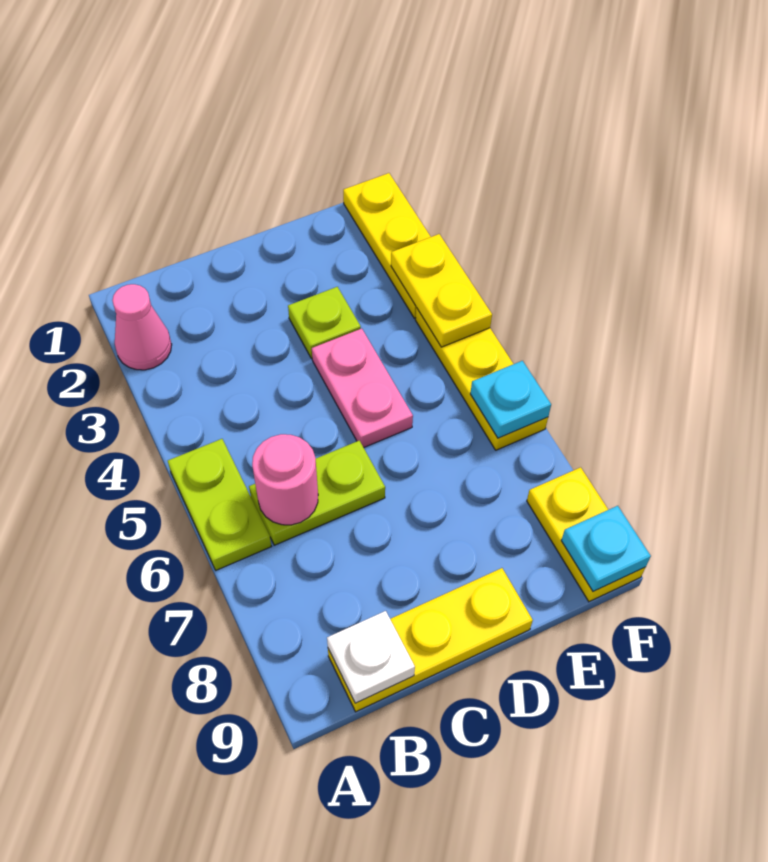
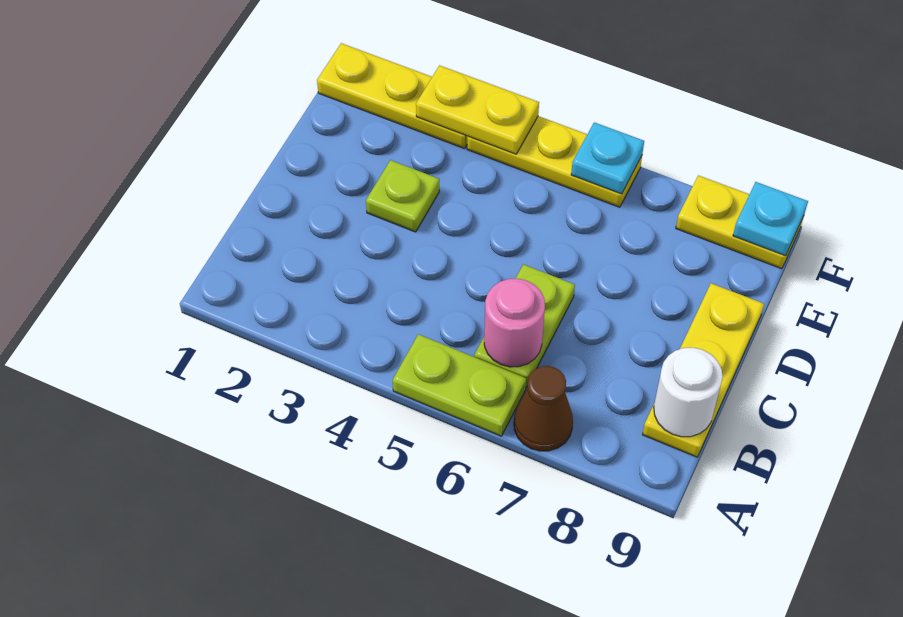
pink cone A2 level 1 -> none
none -> brown cone A7 level 1
white plate B9 level 2 -> white round brick B9 level 2
pink plate D4:D5 level 1 -> none

